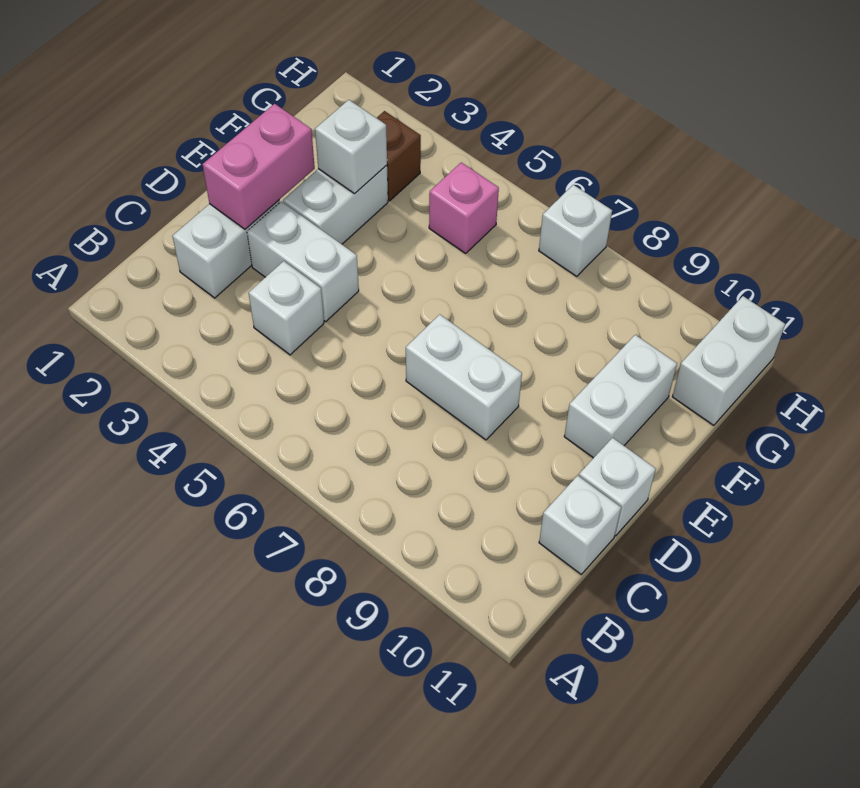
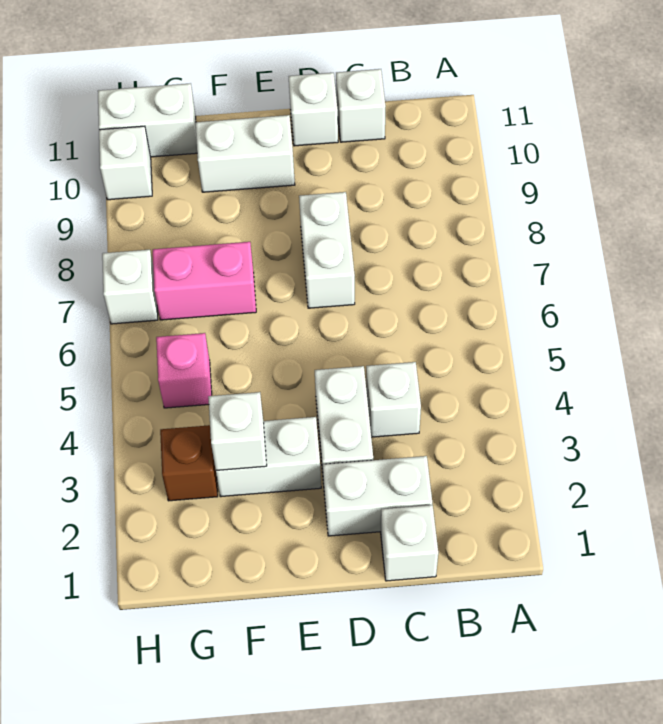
none -> white brick C1 level 1
pink brick D2:E2 level 2 -> pink brick F7:G7 level 1
none -> white brick H10 level 1

